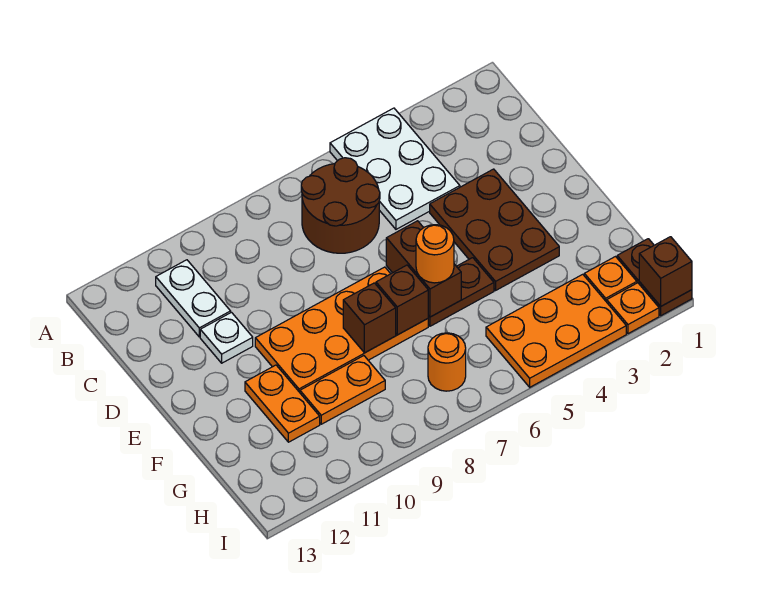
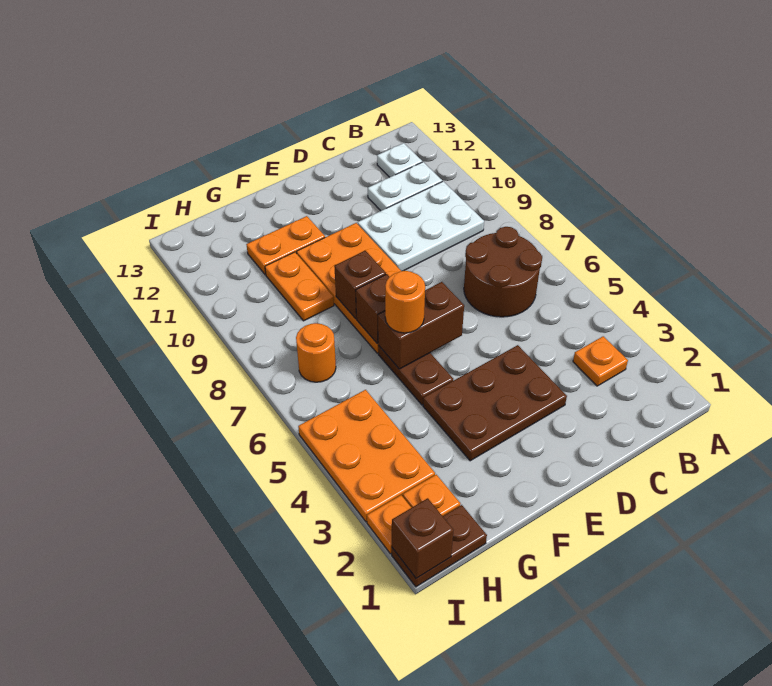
white plate A4:C5 level 1 -> white plate B9:D10 level 1
none -> orange plate B3 level 1
white plate D11 level 1 -> white plate B12 level 1

